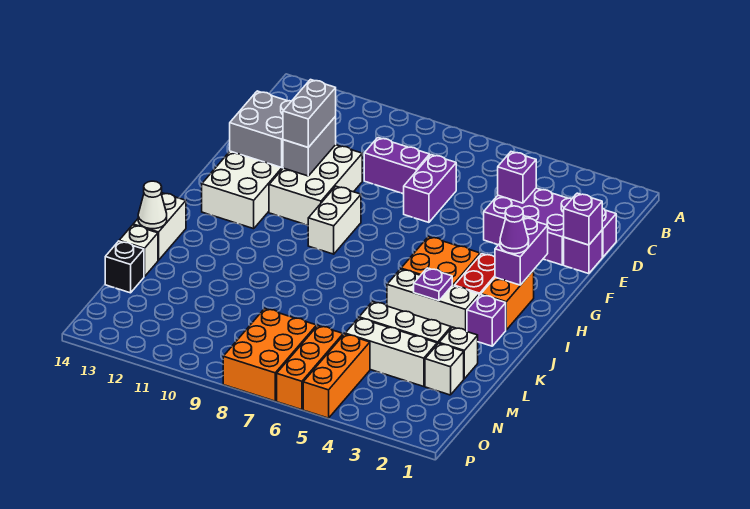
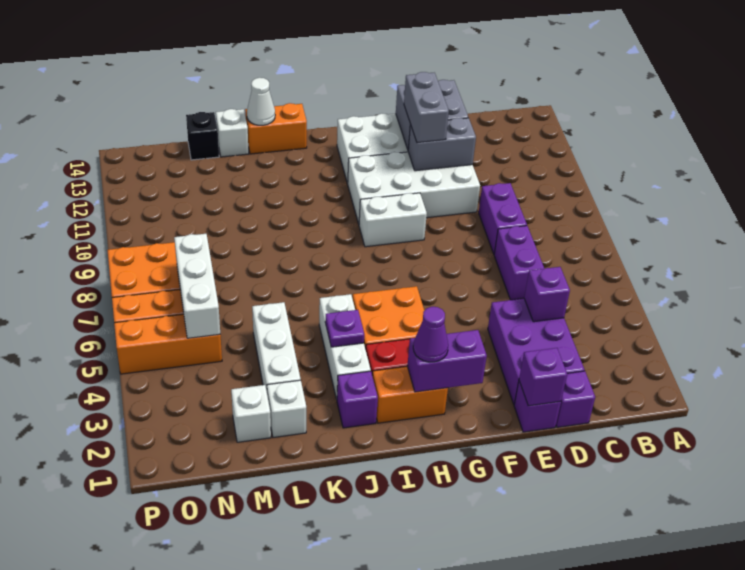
purple brick D7:E7 level 1 -> purple brick D6:D7 level 1
white brick E10:G11 level 1 -> white brick E10:H11 level 1
grey brick E11:F11 level 3 -> grey brick F11:F12 level 3
white brick J14:K14 level 1 -> orange brick J14:K14 level 1
white brick M3:M5 level 1 -> white brick N5:N7 level 2

